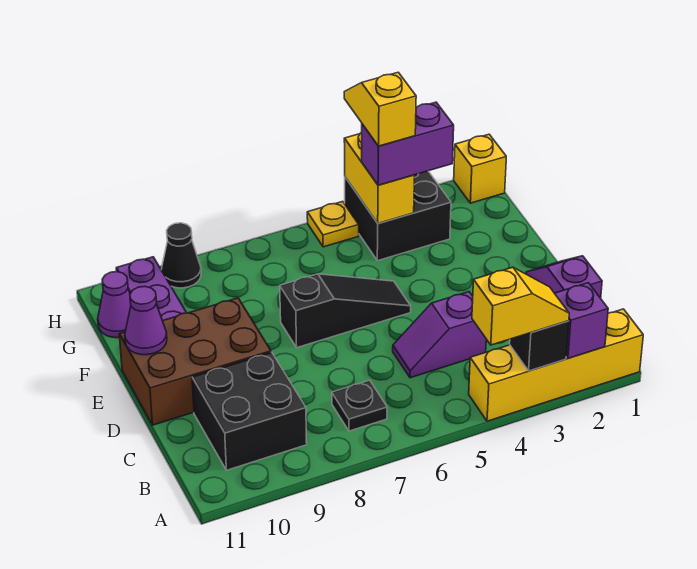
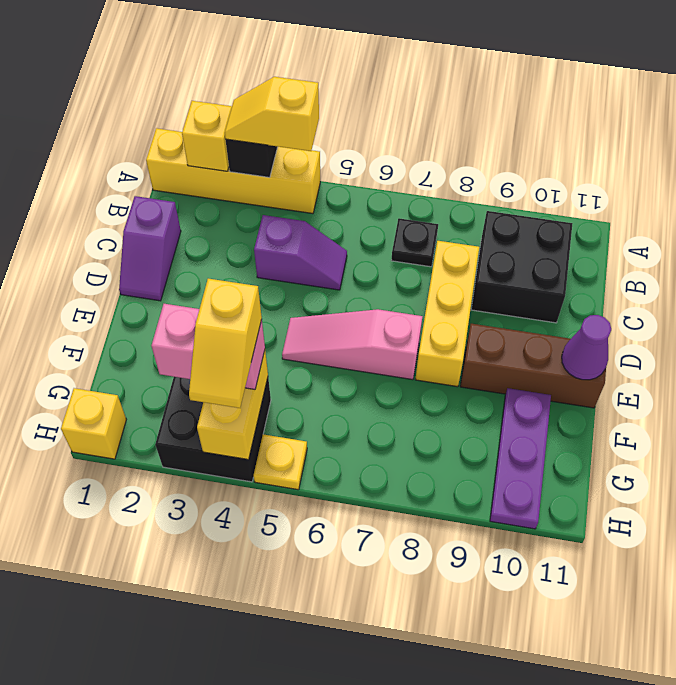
purple brick A2 level 2 -> yellow brick A2 level 2
none -> yellow brick C8:E8 level 1
brown brick D9:E11 level 1 -> brown brick E9:E11 level 1
black slope E5:E7 level 1 top 7 -> pink slope E5:E7 level 1 top 7
purple brick G3:G4 level 3 -> pink brick G3:G4 level 3
purple cone G11 level 1 -> none
black cone H9 level 1 -> none

